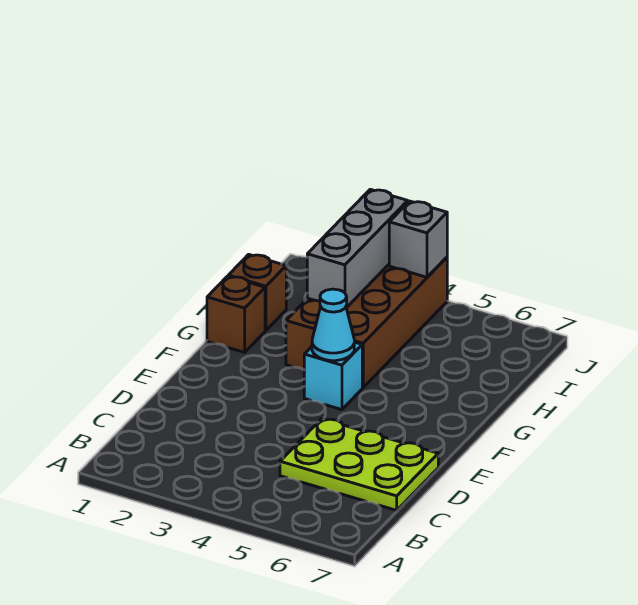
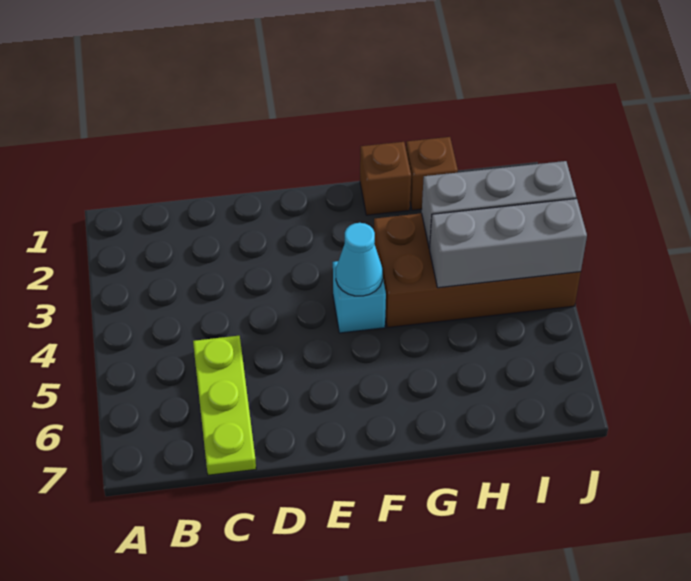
lime plate C5:D7 level 1 -> lime plate C5:C7 level 1
grey brick J4 level 2 -> grey brick H4:J4 level 2

